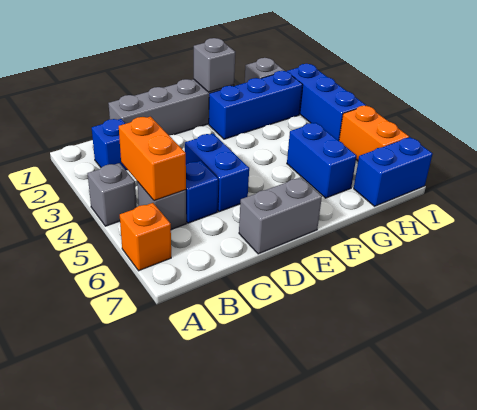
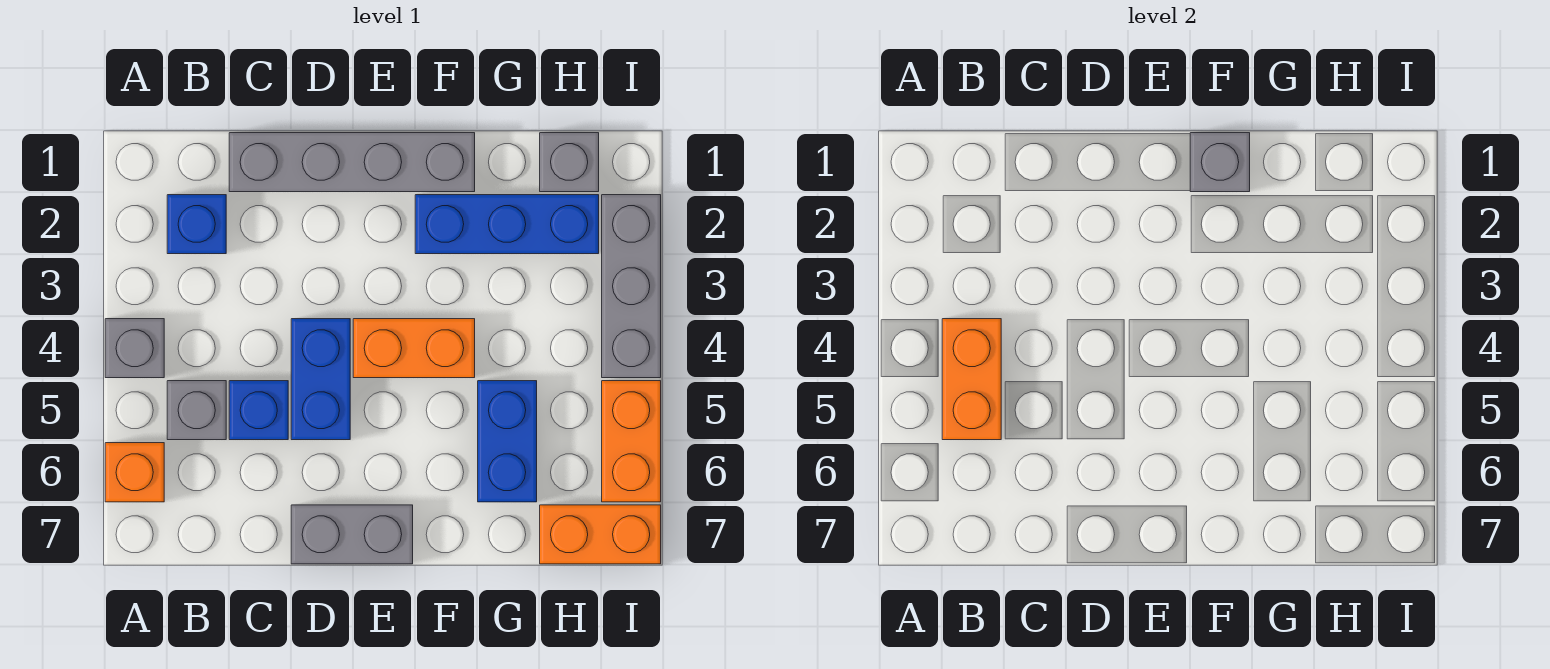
none -> orange brick E4:F4 level 1
blue brick H7:I7 level 1 -> orange brick H7:I7 level 1
blue brick I2:I4 level 1 -> grey brick I2:I4 level 1

